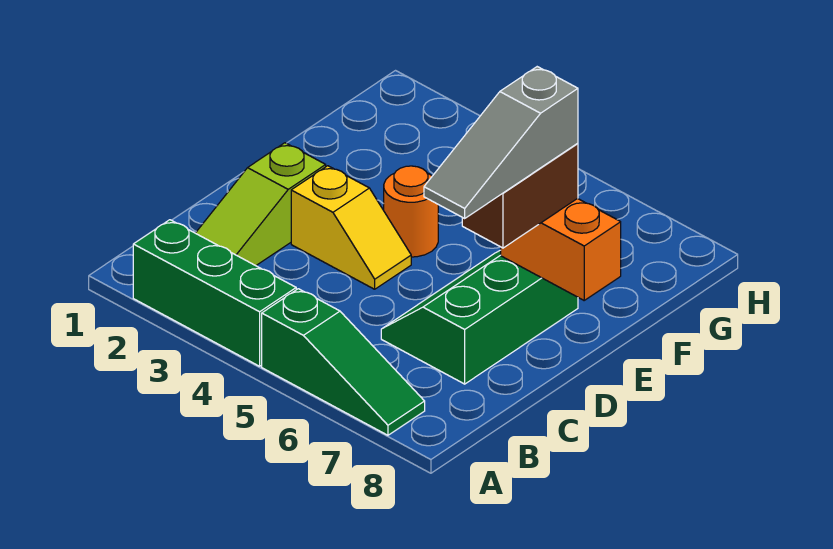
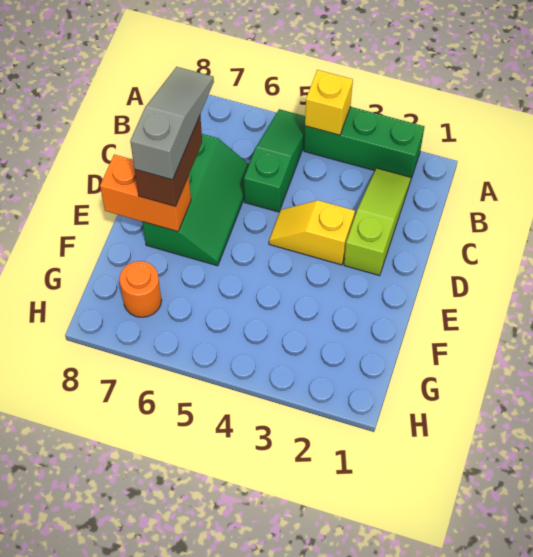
none -> yellow brick A4 level 2
green slope A5:A7 level 1 top 5 -> green slope A5:C5 level 1 top C
orange round brick E4 level 1 -> orange round brick G7 level 1

